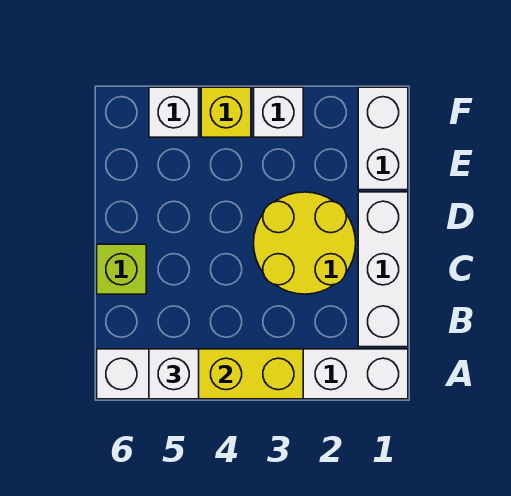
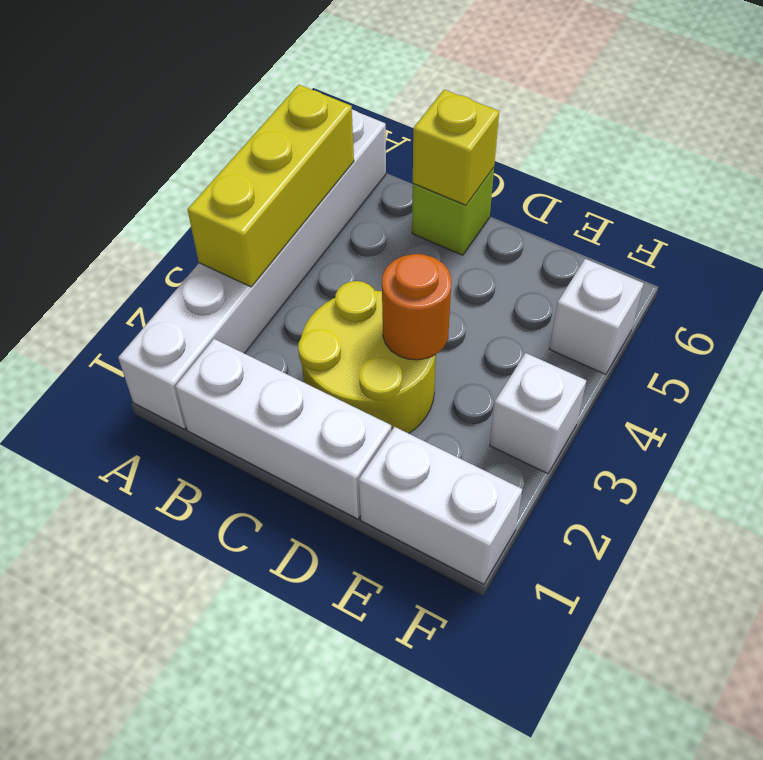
white brick A5 level 3 -> none
none -> orange round brick D3 level 2
yellow brick F4 level 1 -> yellow brick C6 level 2

